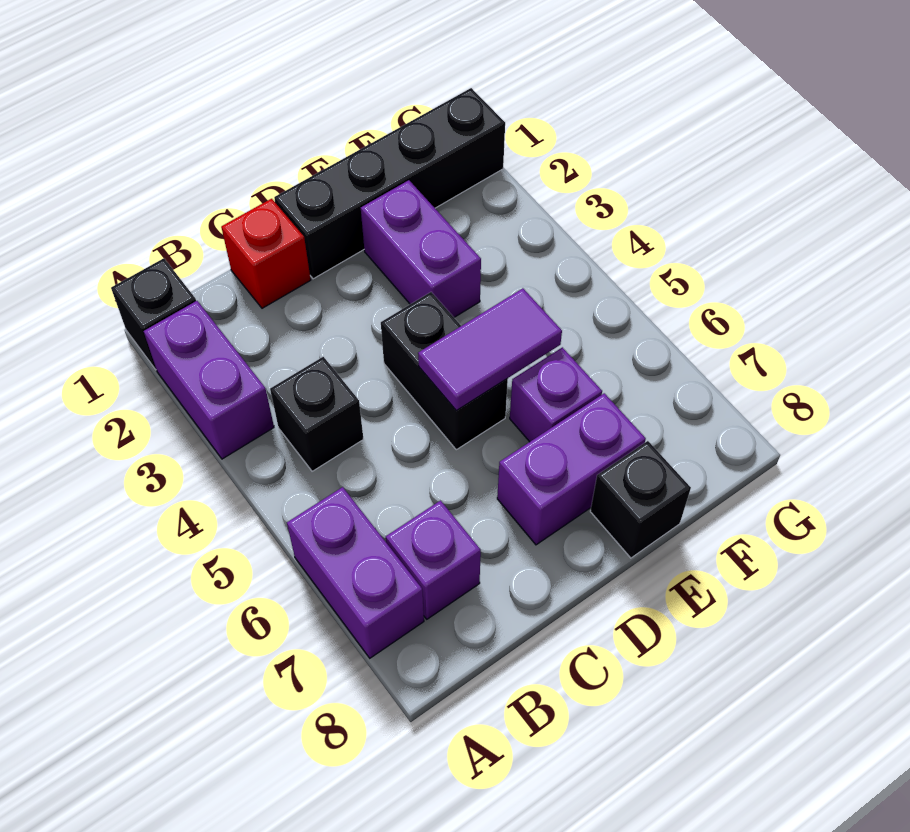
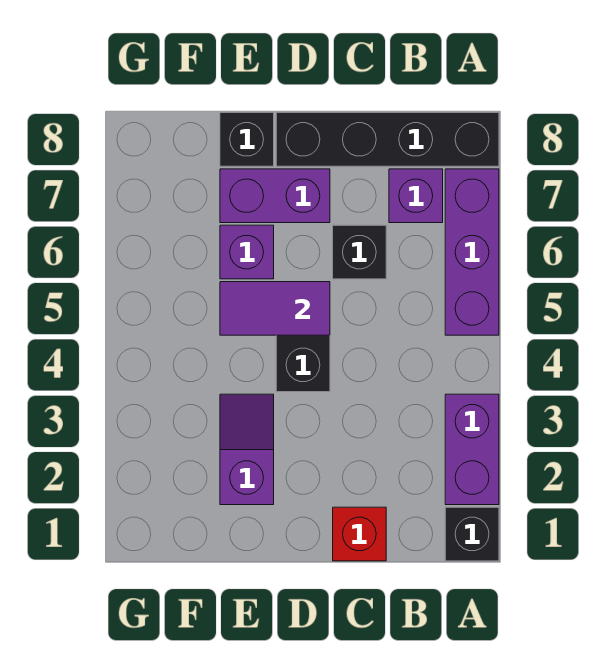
purple brick A6:A7 level 1 -> purple brick A5:A7 level 1
black brick B4 level 1 -> black brick C6 level 1
black brick D1:G1 level 1 -> black brick A8:D8 level 1
purple brick E2:E3 level 1 -> purple slope E2:E3 level 1 top 2

